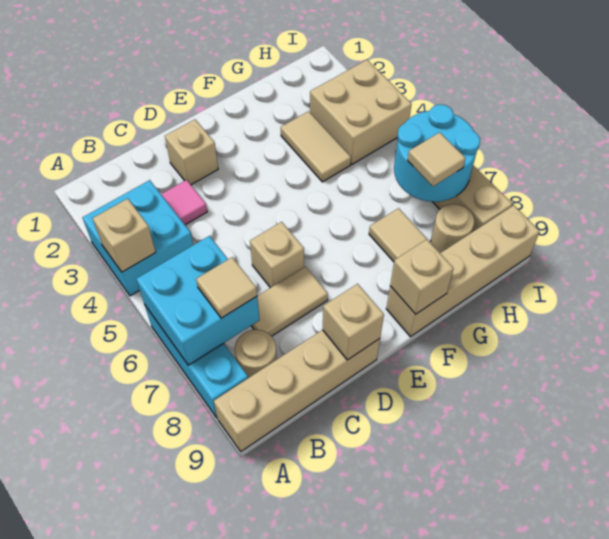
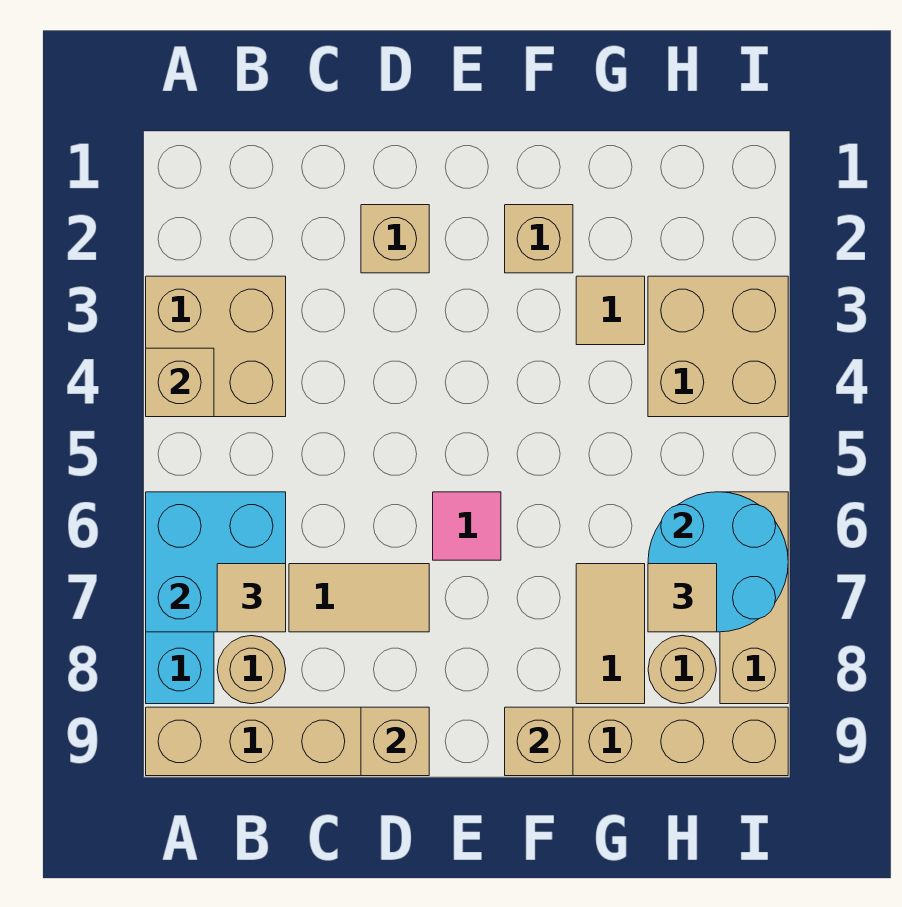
cyan brick A3:B4 level 1 -> tan brick A3:B4 level 1
pink tile C3 level 1 -> pink tile E6 level 1
tan brick D6 level 1 -> tan brick F2 level 1
tan tile G3:G4 level 1 -> tan tile G3 level 1

